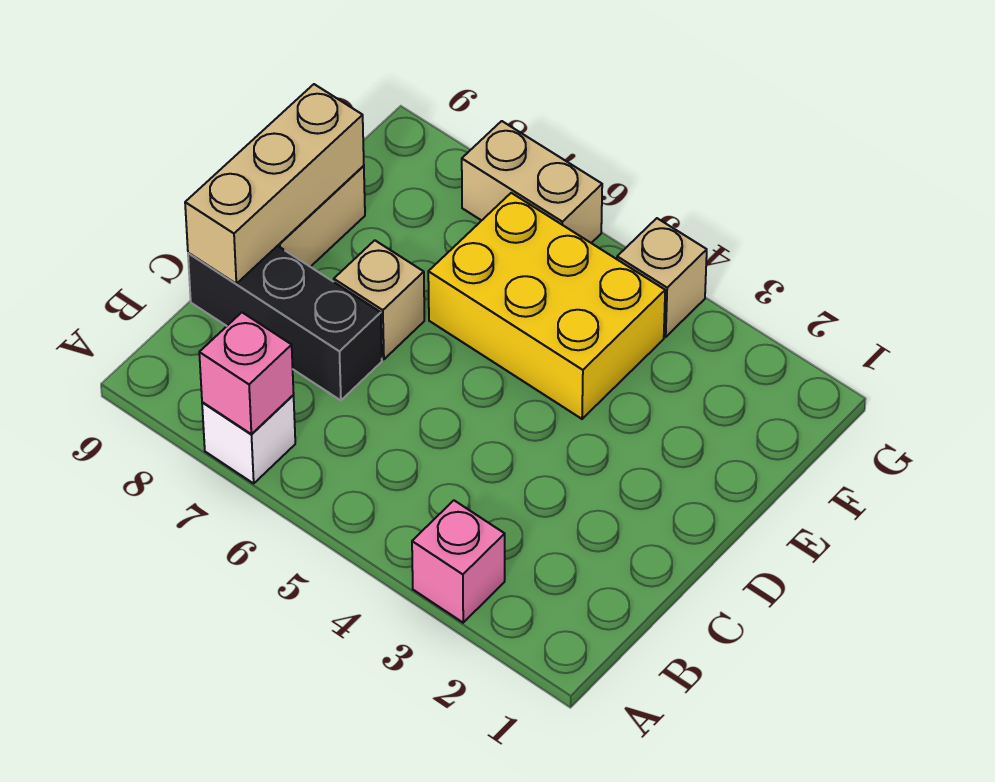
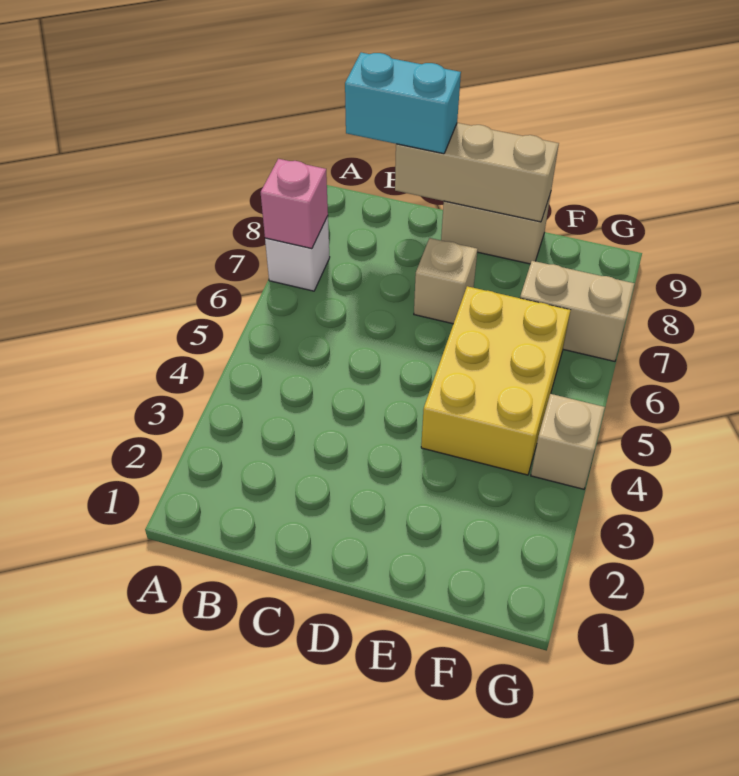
pink brick A3 level 1 -> none
none -> cyan brick B9:C9 level 3
black brick C7:C9 level 1 -> none
tan brick G6:G7 level 1 -> tan brick F7:G7 level 1

